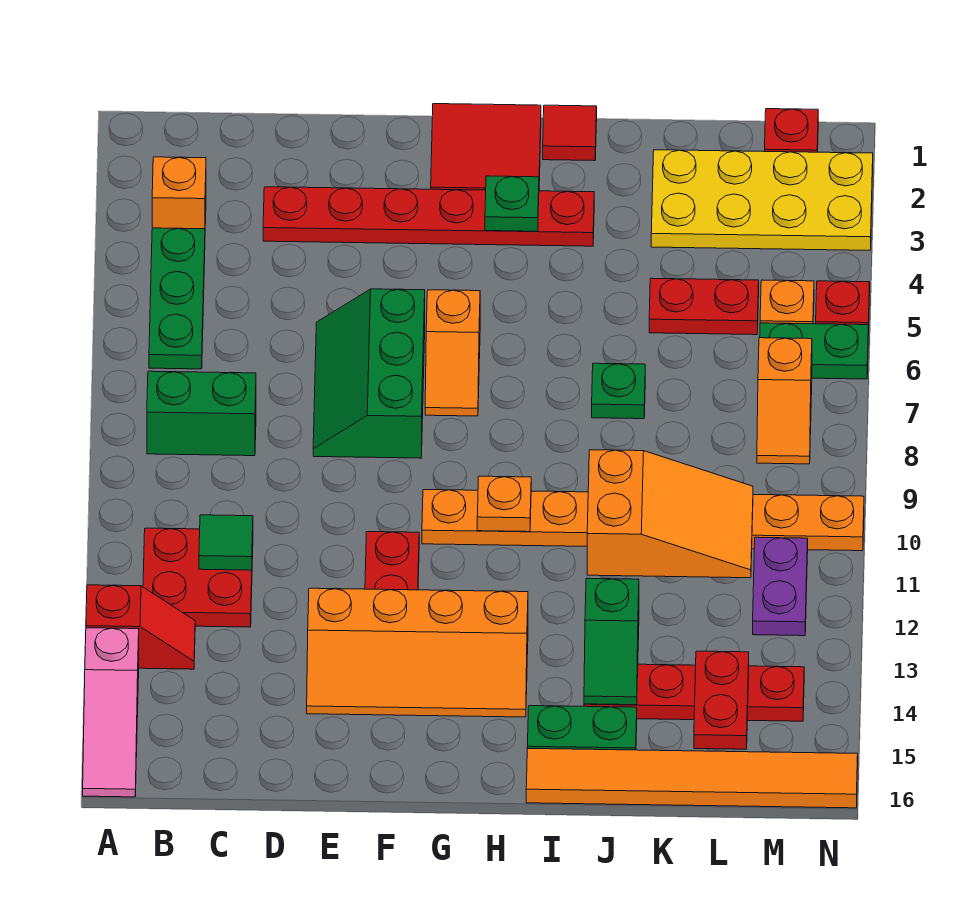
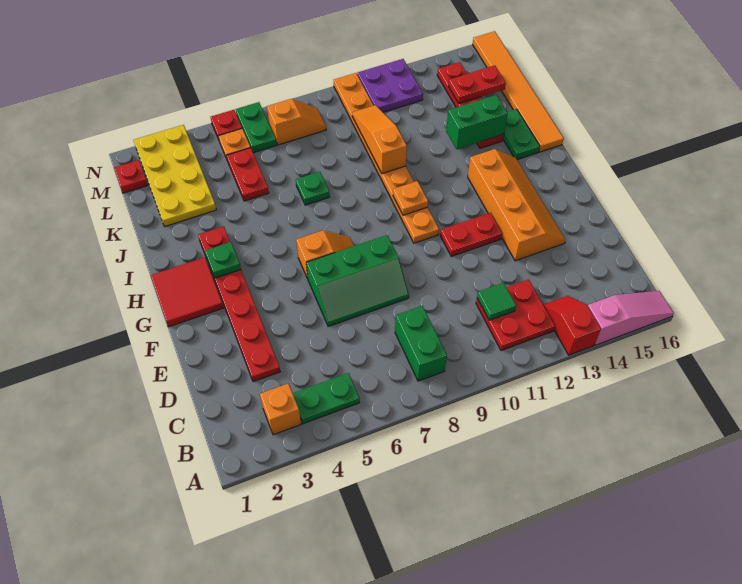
green plate B4:B6 level 1 -> green plate B4:B5 level 1
red tile I1 level 1 -> none
orange slope J10:L11 level 2 top J -> orange slope J10:L10 level 2 top J
green slope J13:J14 level 2 top 13 -> green brick J13:J14 level 2
purple plate M11:M12 level 1 -> purple plate M11:N12 level 1

